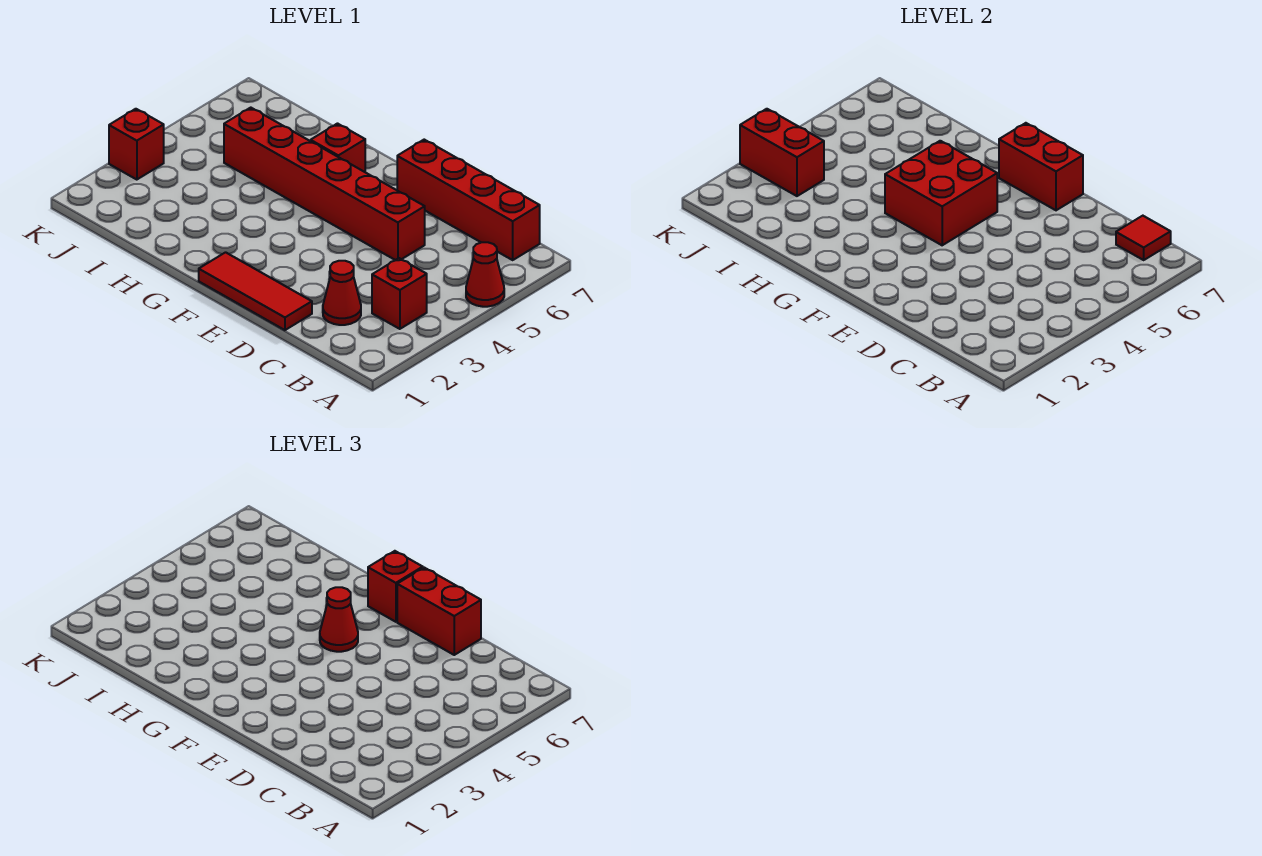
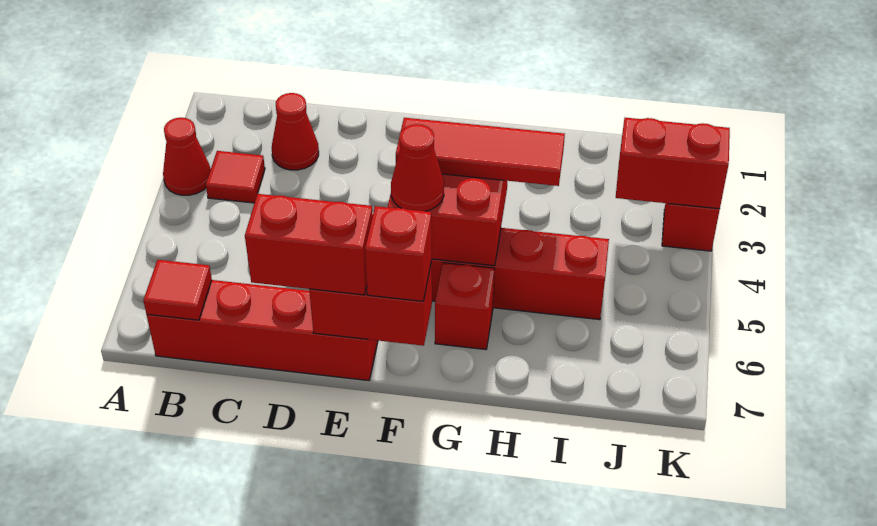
red cone A5 level 1 -> red cone A3 level 1
red brick B3 level 1 -> red tile B3 level 1
red tile D1:F1 level 1 -> red tile F4:H4 level 3

